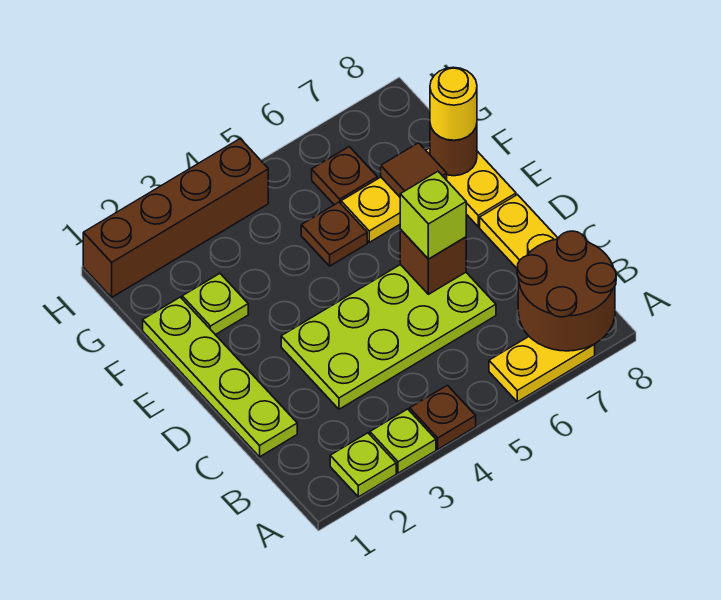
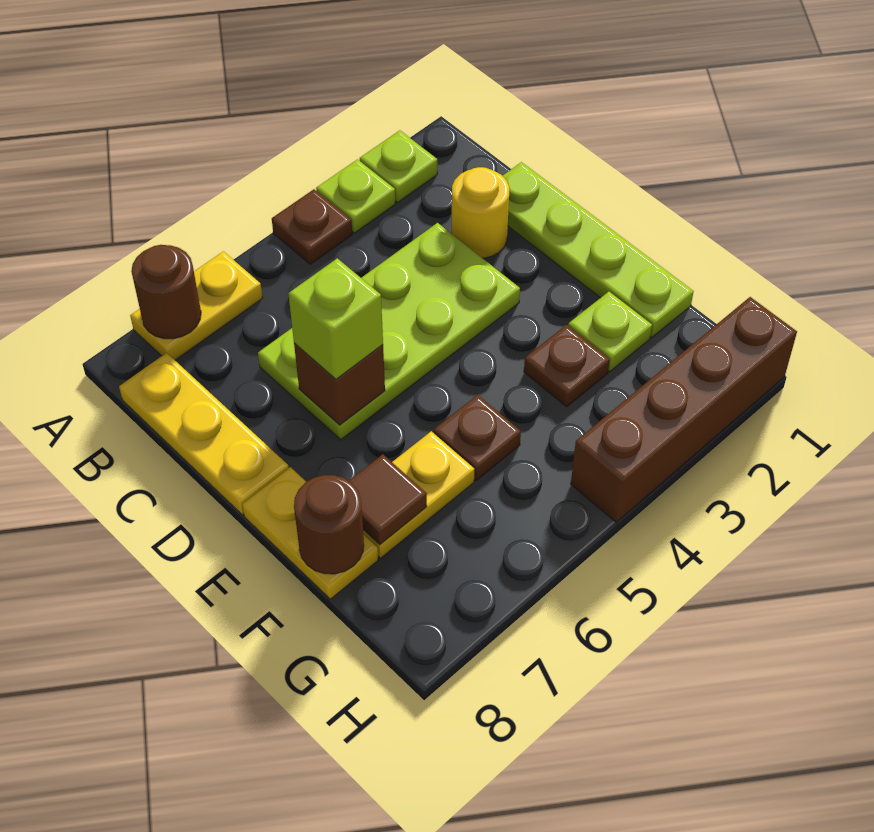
brown round brick A7:B8 level 2 -> brown round brick A7 level 2
yellow round brick F8 level 3 -> yellow round brick C2 level 1
brown plate G6 level 1 -> brown plate F3 level 1

